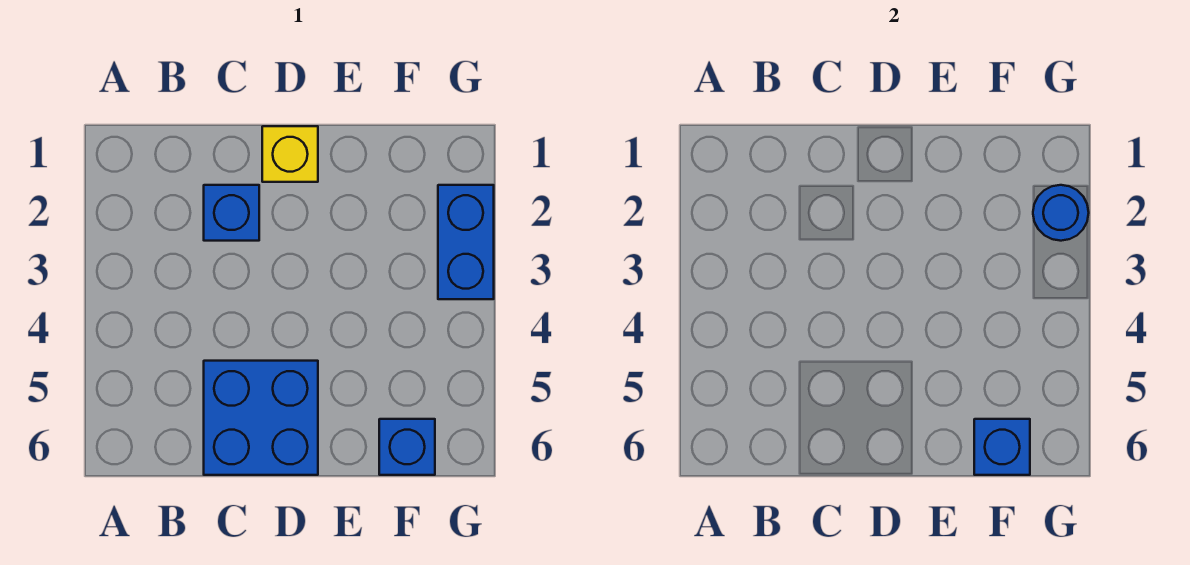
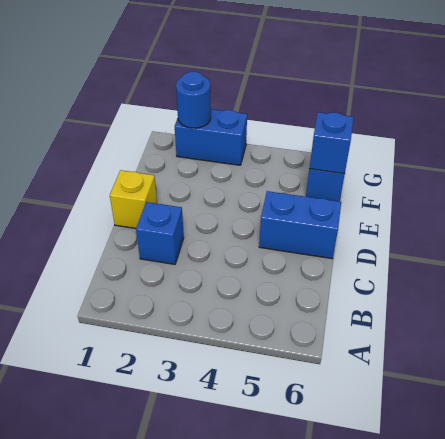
blue brick C5:D6 level 1 -> blue brick D5:D6 level 1

